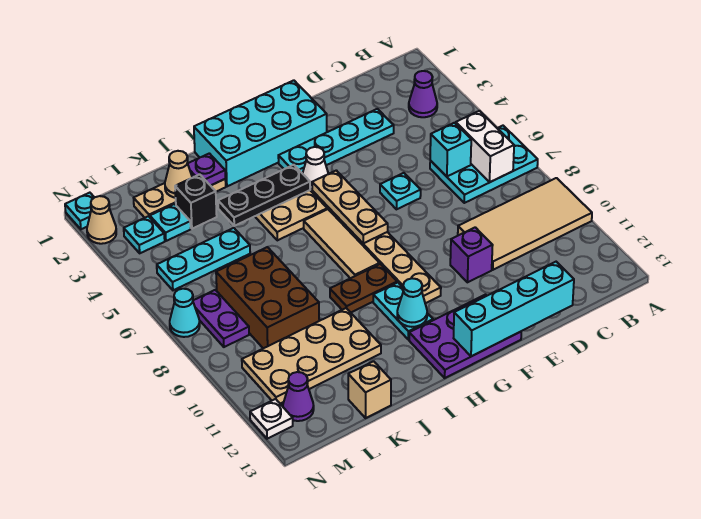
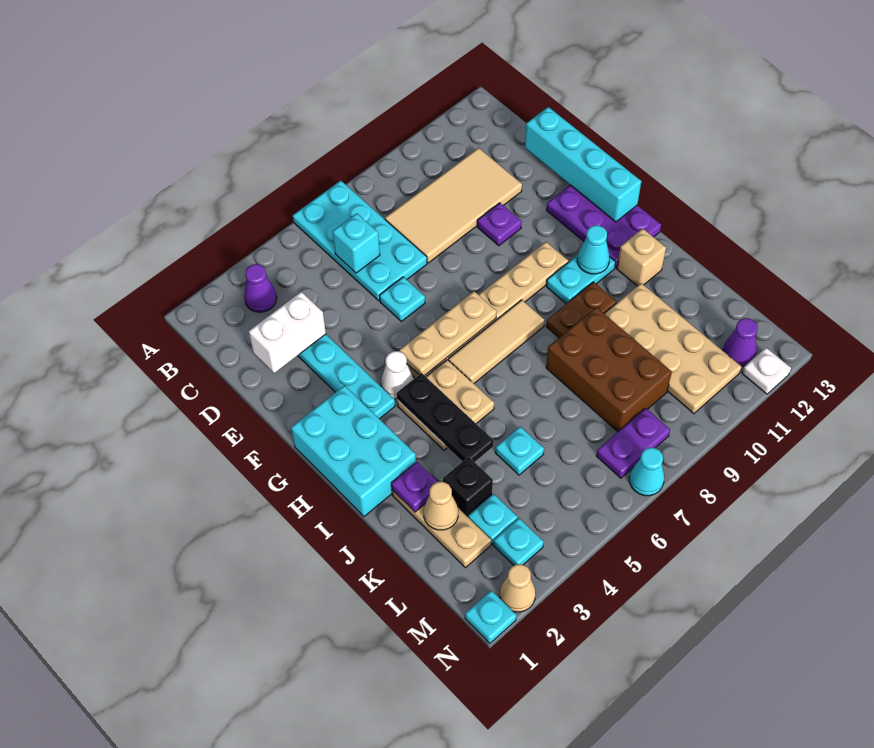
cyan plate A6:C7 level 1 -> cyan plate A6:D7 level 1
tan tile A9:D10 level 1 -> tan tile C8:D11 level 1
white brick B6:B7 level 2 -> white brick D2:D3 level 2
purple brick E10 level 1 -> purple plate E10 level 1
cyan brick F1:I2 level 1 -> cyan brick G1:I2 level 1
brown plate H9:I9 level 1 -> brown plate I9:I10 level 1
cyan plate K5:M5 level 1 -> cyan plate K5 level 1
brown brick K7:L9 level 1 -> brown brick J8:L9 level 1
tan brick K13 level 1 -> tan brick I12 level 1

